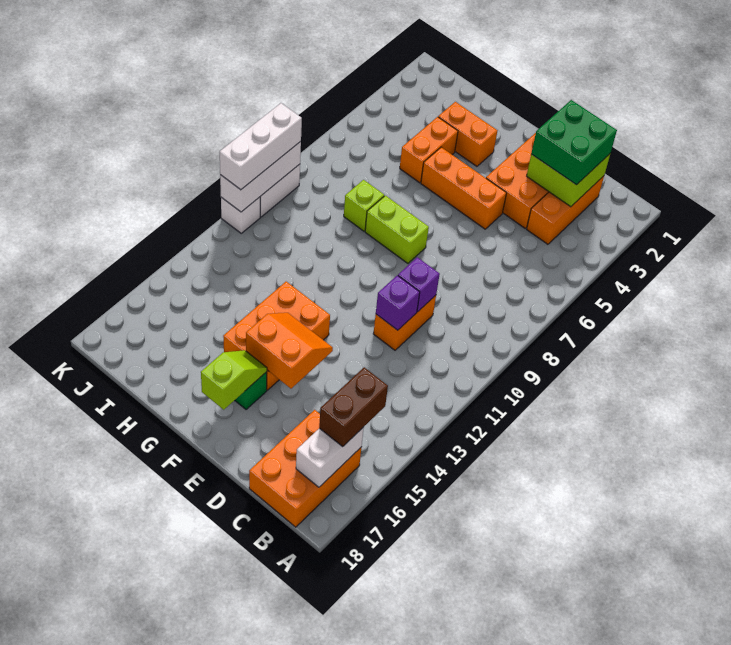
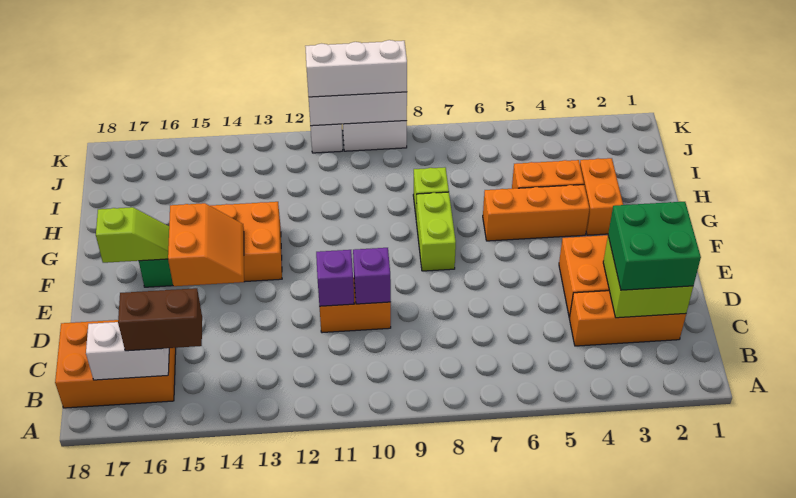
orange brick E5:G5 level 1 -> orange brick G4:G6 level 1

